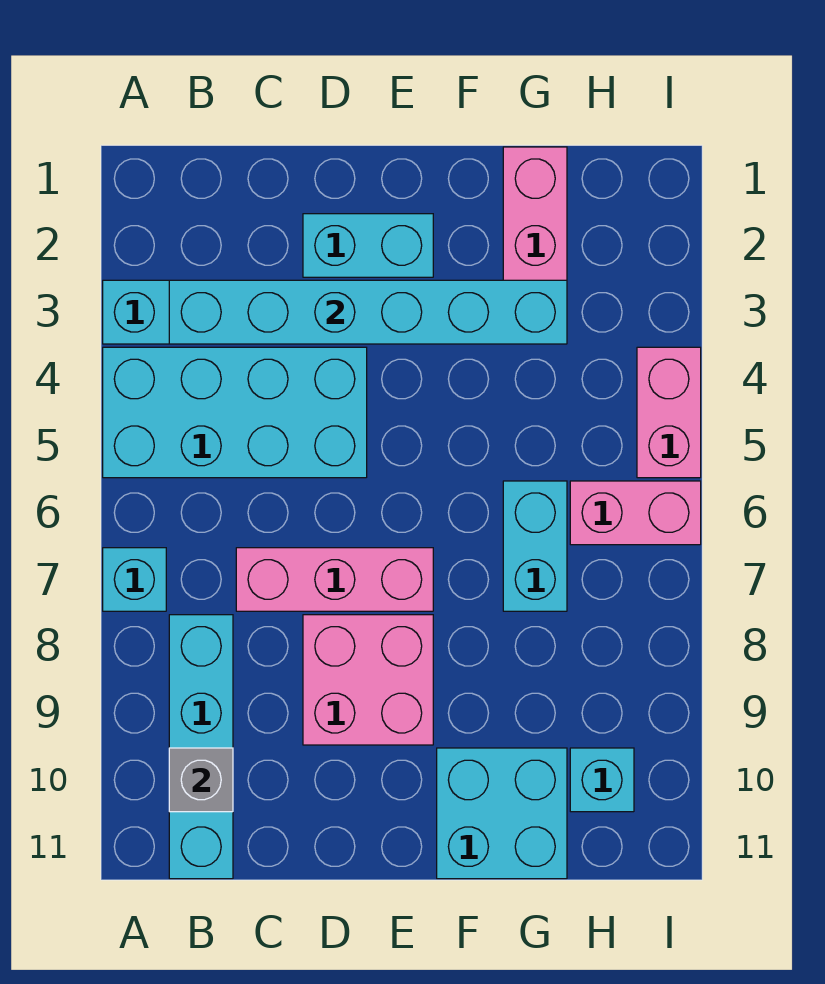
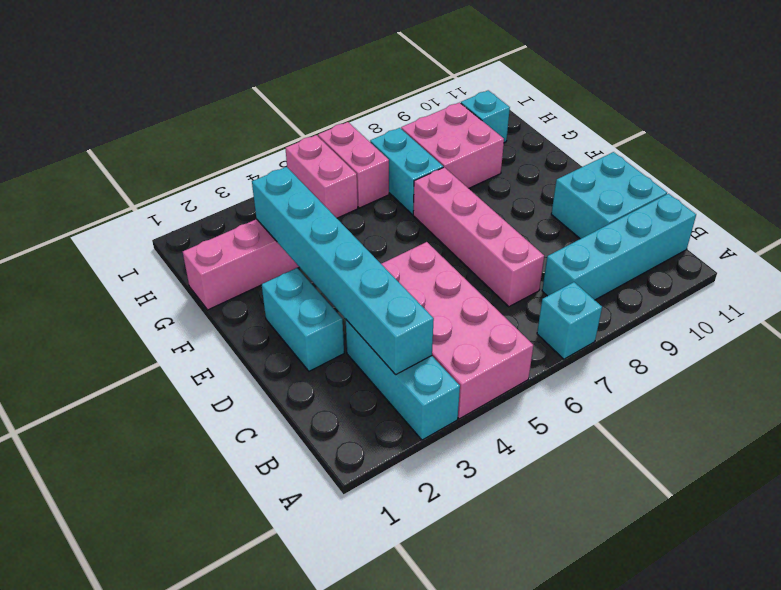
cyan brick A4:D5 level 1 -> pink brick A4:D5 level 1
grey brick B10 level 2 -> none
pink brick C7:E7 level 1 -> pink brick C7:F7 level 1
pink brick D8:E9 level 1 -> pink brick G8:H9 level 1
cyan brick F10:G11 level 1 -> cyan brick C10:D11 level 1
cyan brick G6:G7 level 1 -> cyan brick G7:H7 level 1
pink brick I4:I5 level 1 -> pink brick H5:I5 level 1

